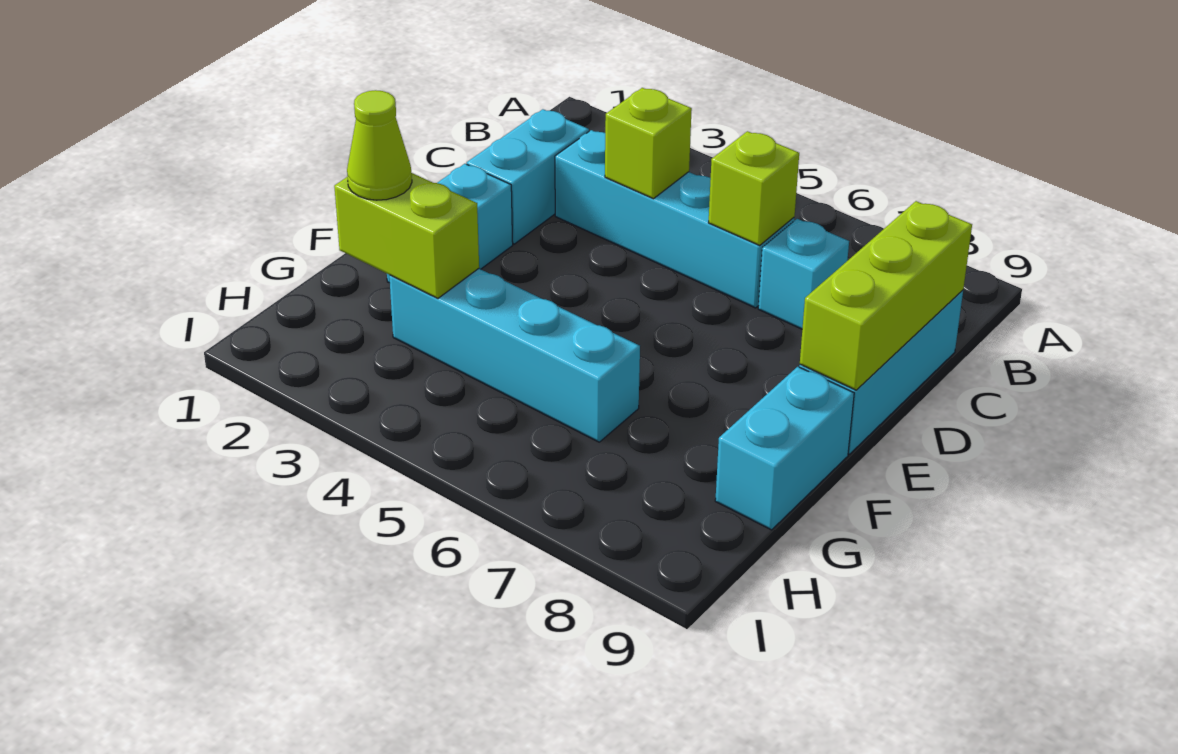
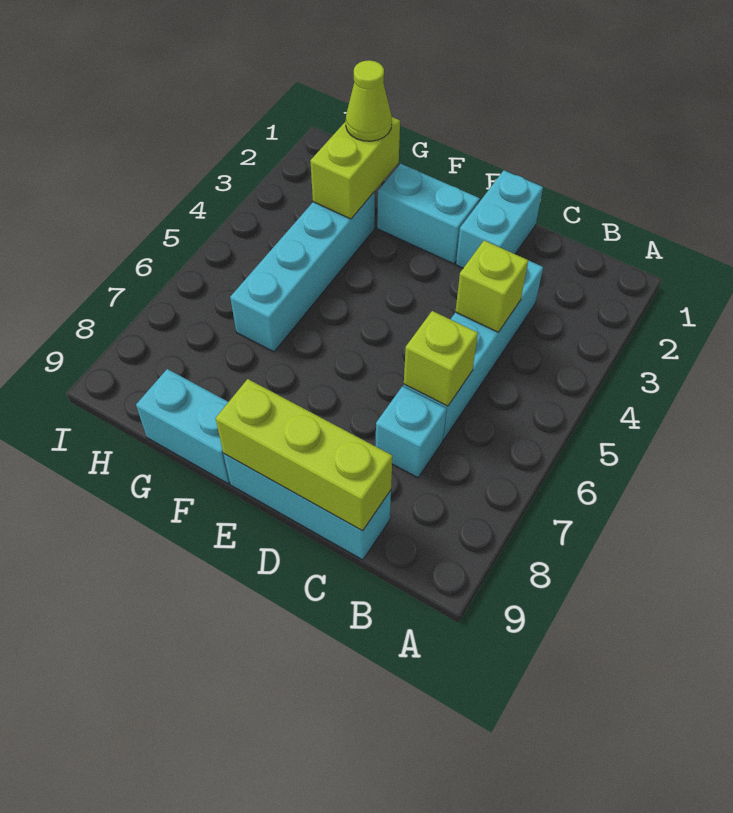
cyan brick C2:D2 level 1 -> cyan brick D1:D2 level 1

